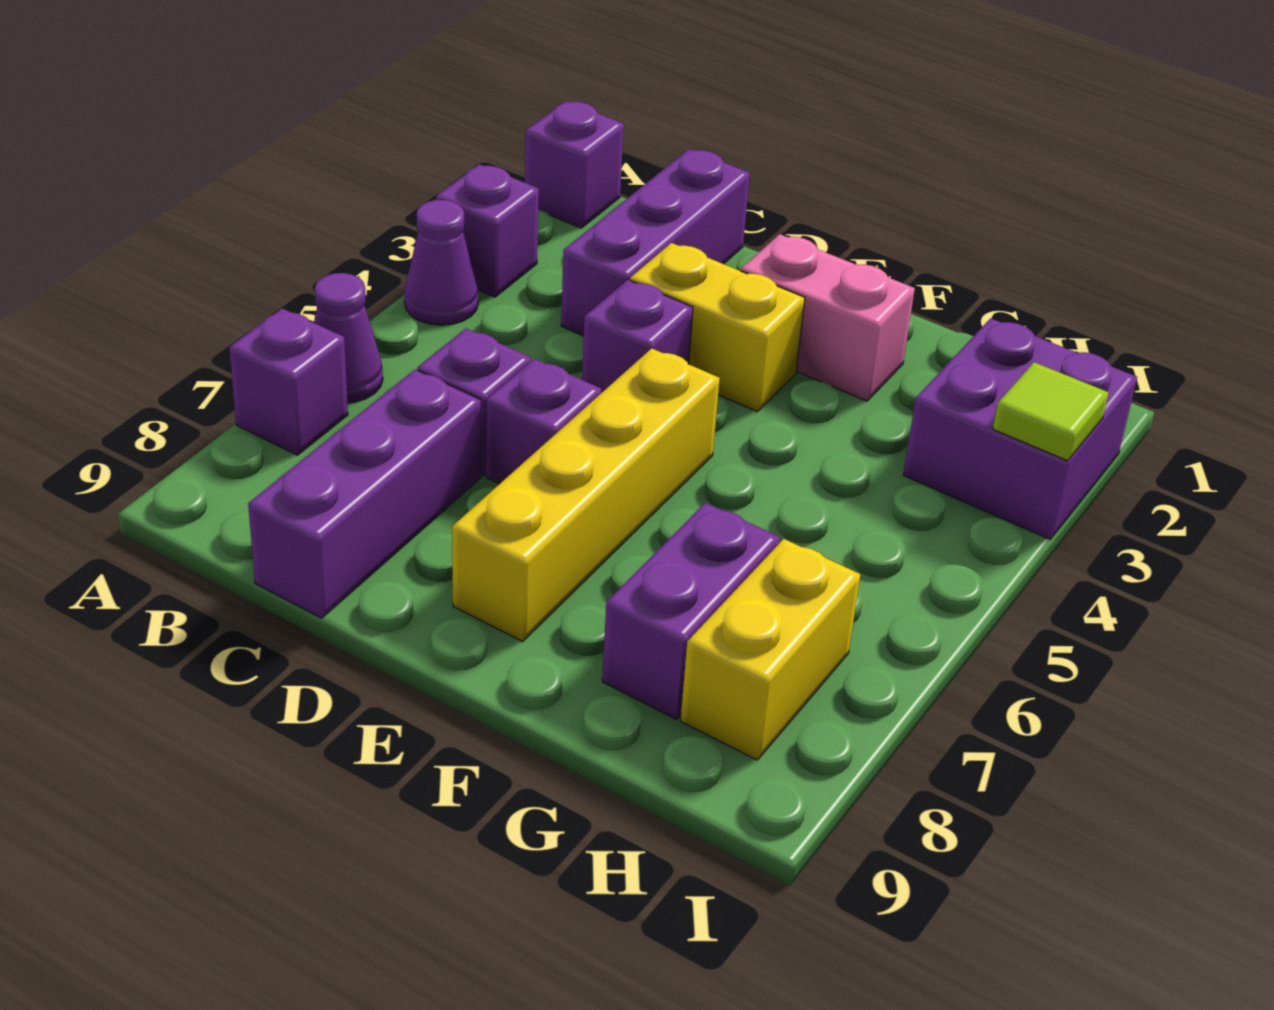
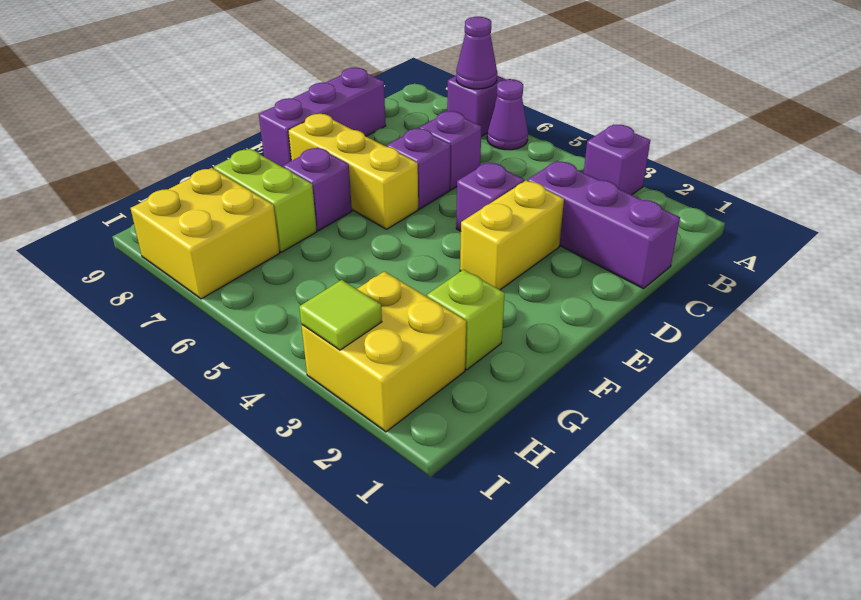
purple brick A1 level 1 -> purple brick F7 level 1
purple cone A4 level 1 -> purple cone A7 level 2
purple brick C7:C9 level 1 -> purple brick C9:E9 level 1
pink brick E2:F2 level 1 -> none
yellow brick E5:E8 level 1 -> yellow brick E6:E8 level 1
none -> lime brick G2 level 1
purple brick G7:G8 level 1 -> lime brick G7:G8 level 1
purple brick H2:I3 level 1 -> yellow brick H2:I3 level 1
yellow brick H7:H8 level 1 -> yellow brick H7:I8 level 1

